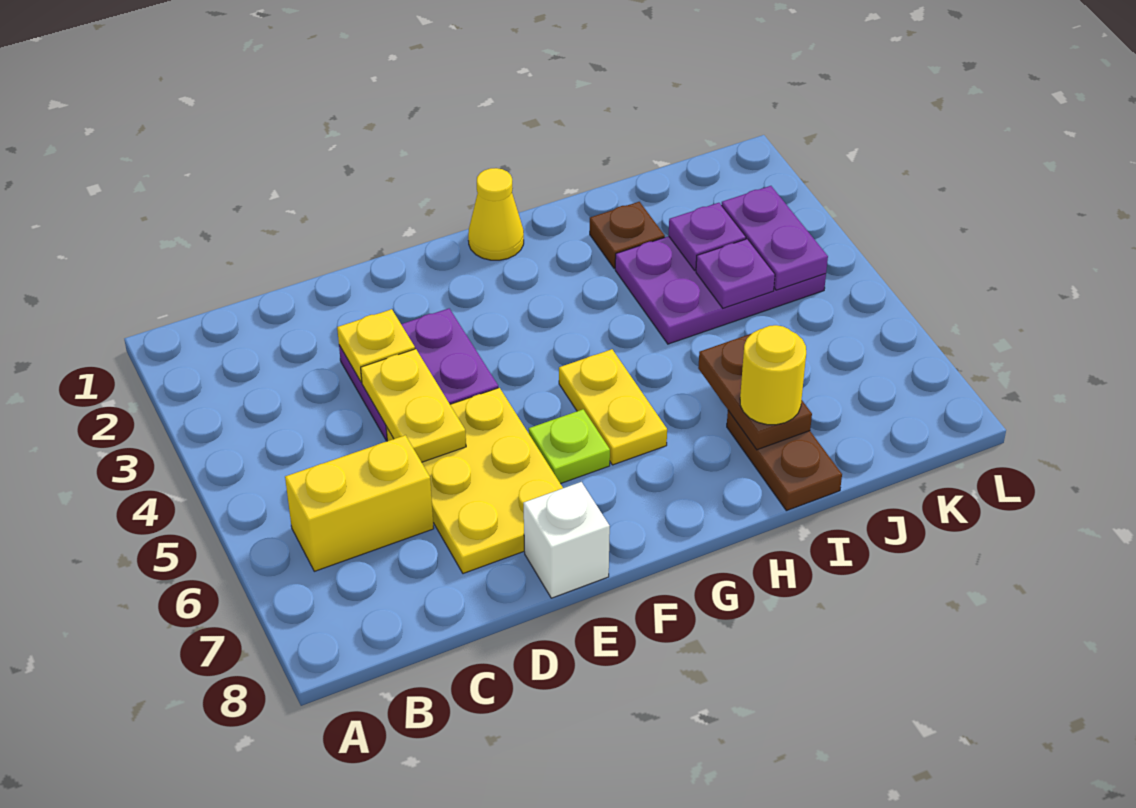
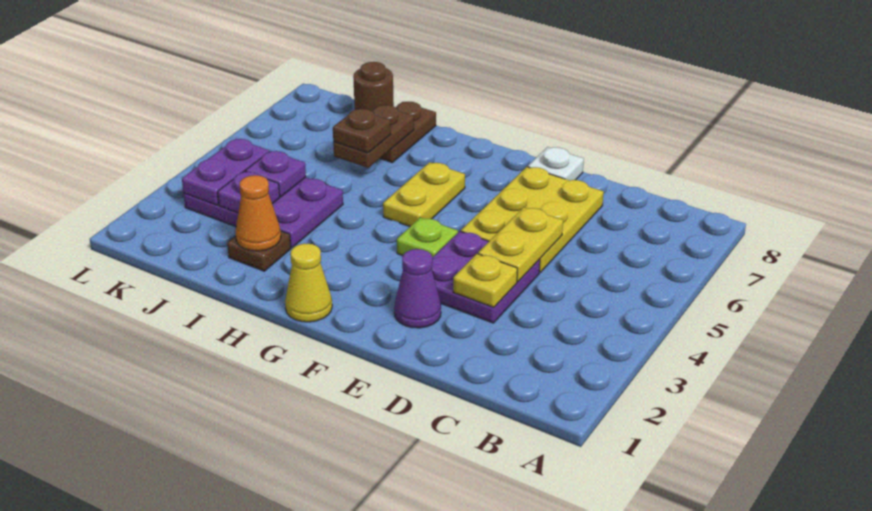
yellow brick B6:C6 level 1 -> none
none -> purple cone E2 level 1
white brick E8 level 1 -> white plate E8 level 1
lime plate F6 level 1 -> lime plate F4 level 1
none -> orange cone I2 level 2
none -> brown plate I6 level 3
yellow round brick I7 level 3 -> none
none -> brown round brick J8 level 1

